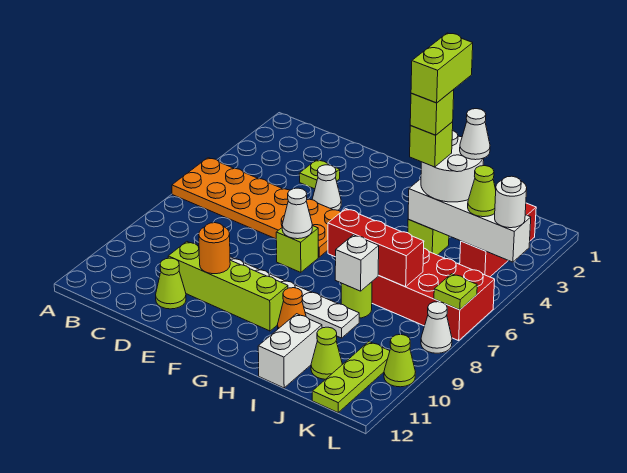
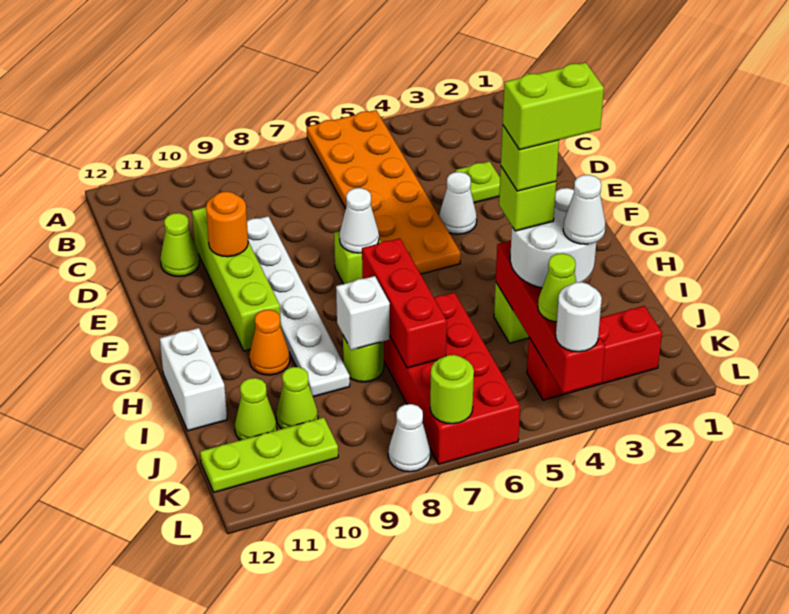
white brick I4:L4 level 2 -> red brick I4:L4 level 2
white brick I11:I12 level 1 -> white brick H12:I12 level 1
lime plate L7 level 2 -> lime round brick L7 level 2
lime cone L10 level 1 -> lime cone J10 level 1

